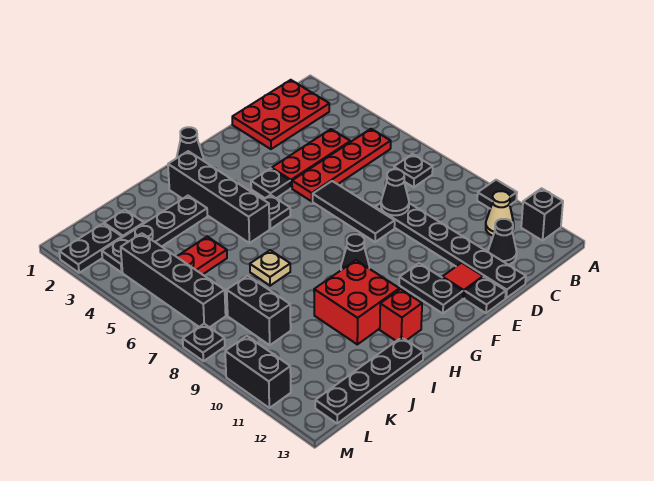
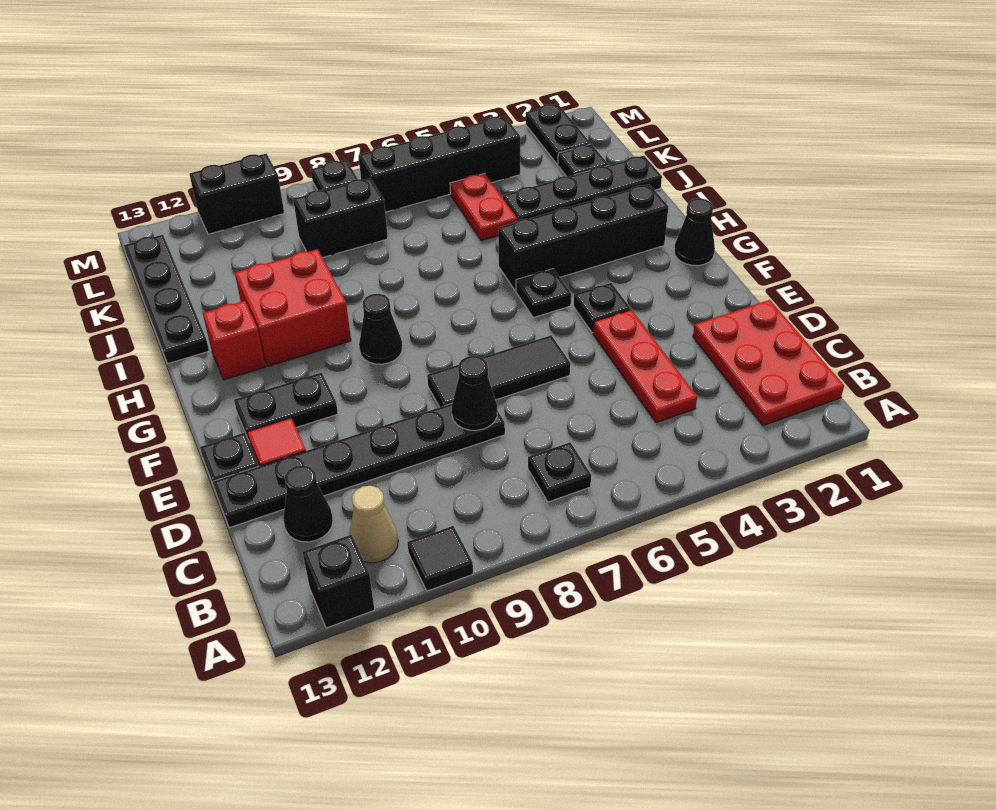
red plate B5:E5 level 1 -> none
black plate I3:L3 level 1 -> black plate J1:J4 level 1
tan plate I7 level 1 -> none

